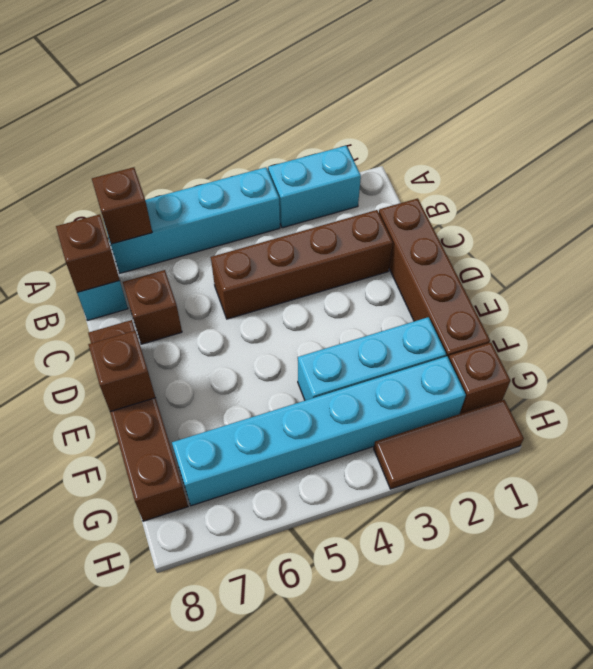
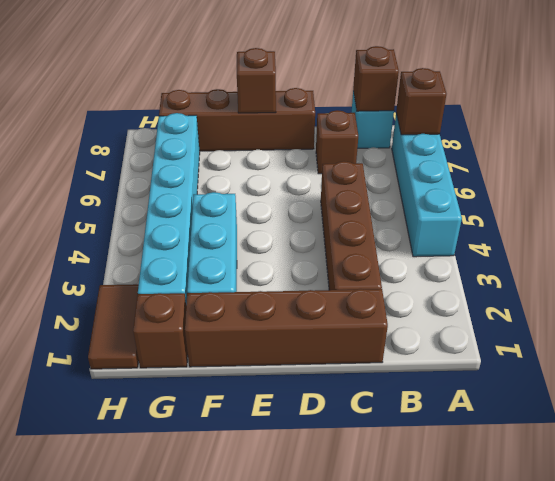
cyan brick A2:A3 level 1 -> none
brown tile H1:H3 level 1 -> brown tile H1:H2 level 1

